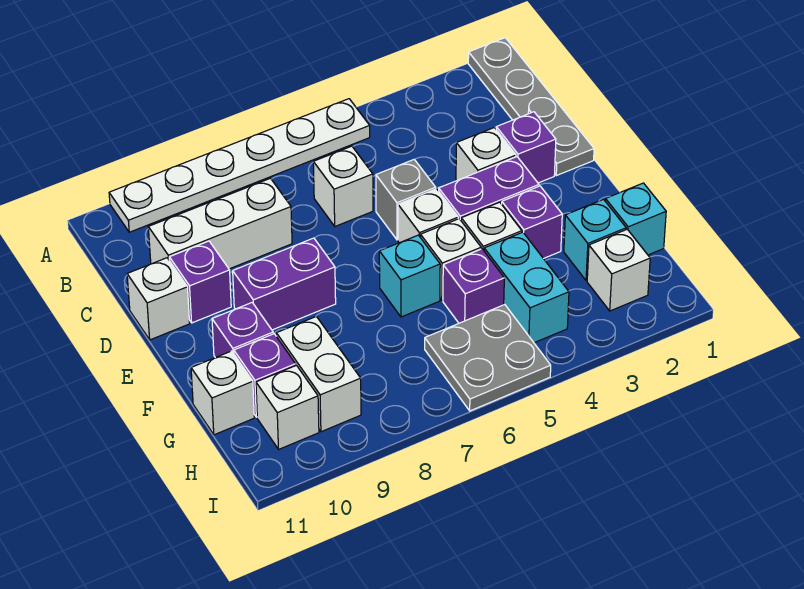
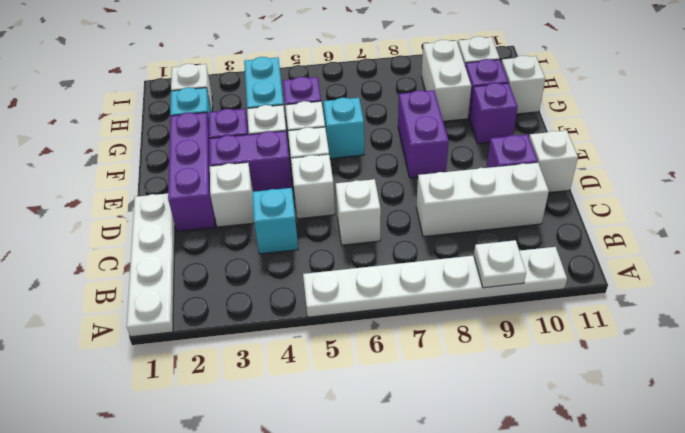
grey plate A1:D1 level 1 -> white plate A1:D1 level 1
none -> white plate A9 level 2
purple brick D2 level 1 -> purple brick D2:F2 level 1
grey brick D5 level 1 -> white brick D5 level 1
purple brick E8:E9 level 1 -> purple brick E8:F8 level 1
cyan brick G1 level 1 -> cyan brick C4 level 1
grey plate H5:I6 level 1 -> none

